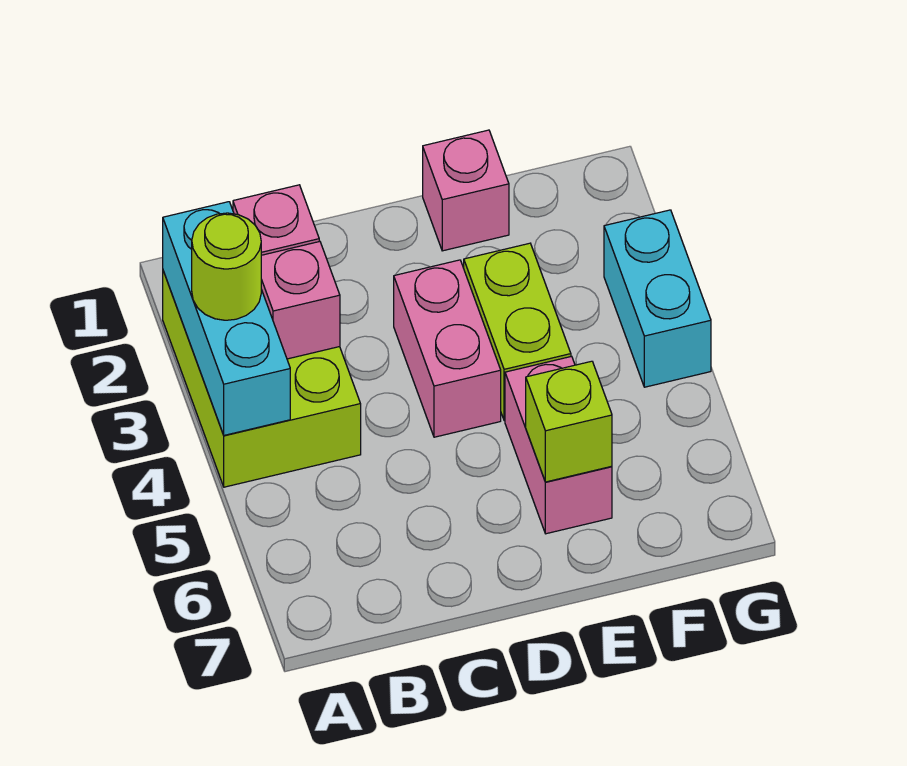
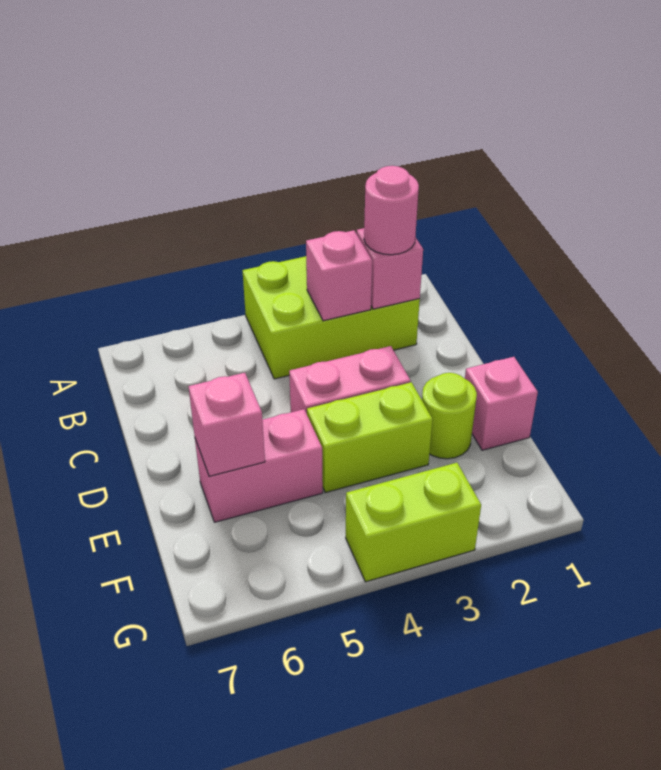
cyan brick A2:A4 level 2 -> none
lime round brick A3 level 3 -> lime round brick E2 level 1
none -> pink round brick B2 level 3
lime brick E6 level 2 -> pink brick E6 level 2
cyan brick G3:G4 level 1 -> lime brick G3:G4 level 1

